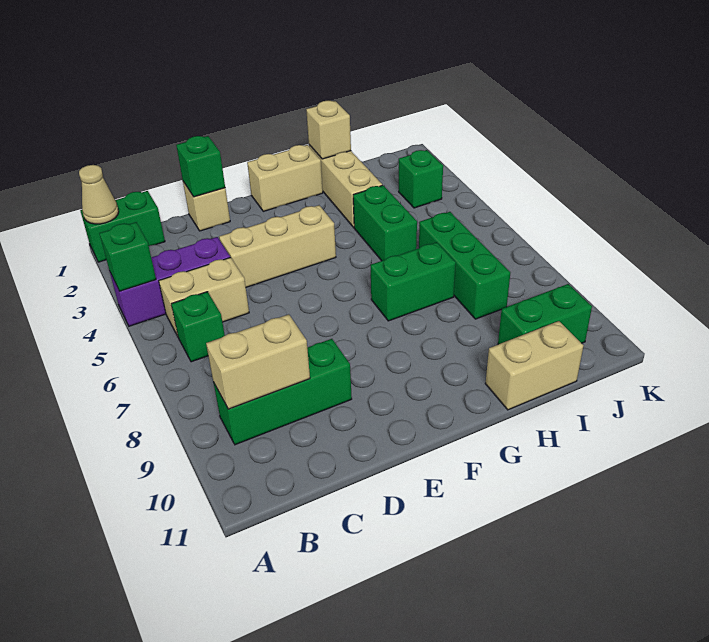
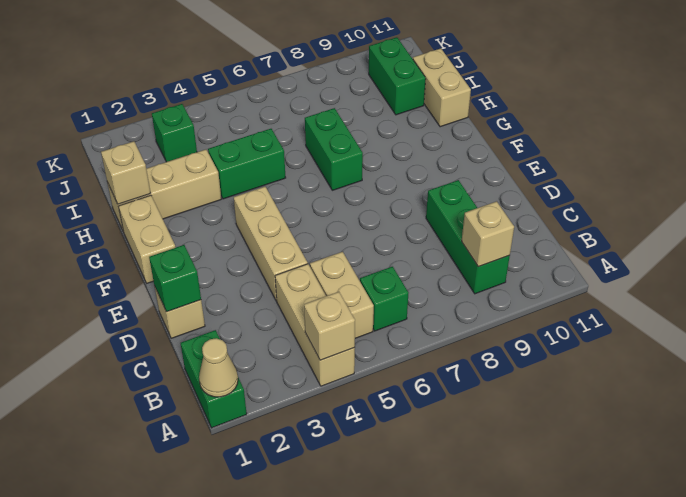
purple brick A4:C4 level 1 -> tan brick A4:C4 level 1
green brick A4 level 2 -> tan brick A4 level 2
tan brick B9:C9 level 2 -> tan brick B9 level 2
green brick I6:I8 level 1 -> none

